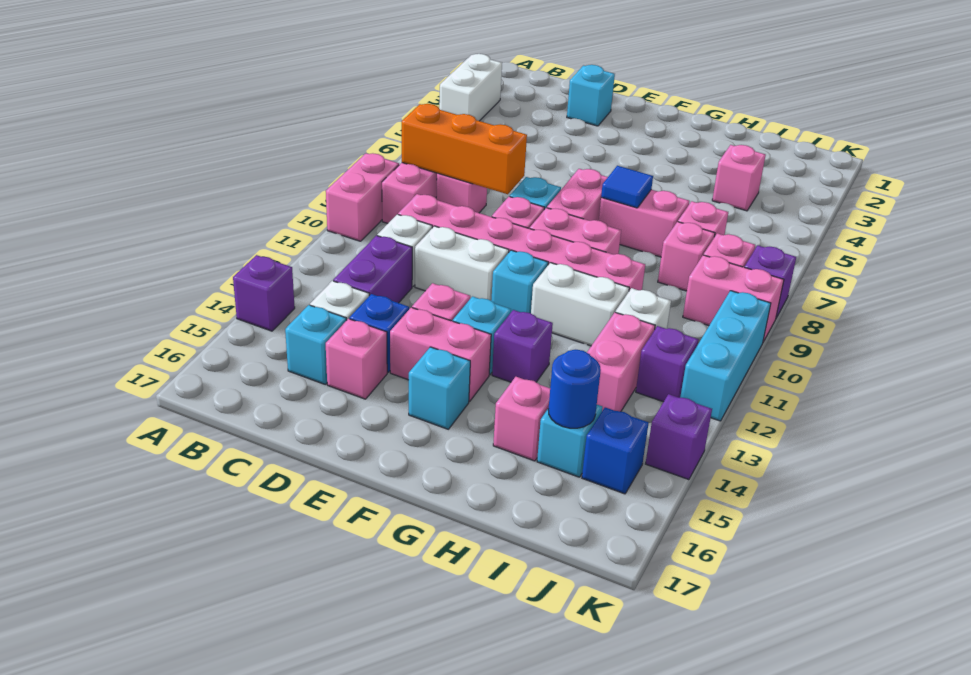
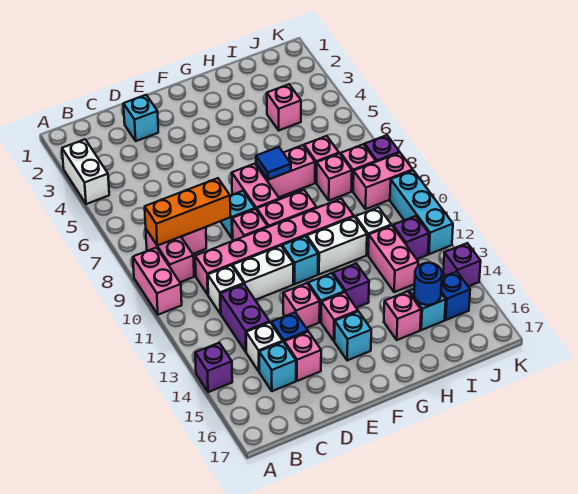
pink brick E14:F14 level 1 -> pink brick F14 level 1

